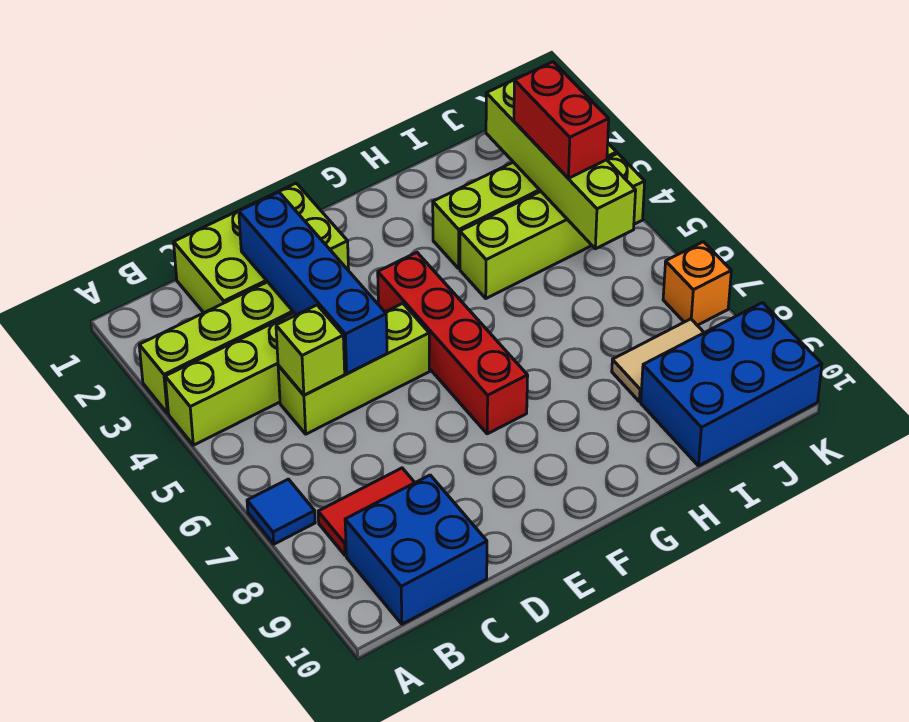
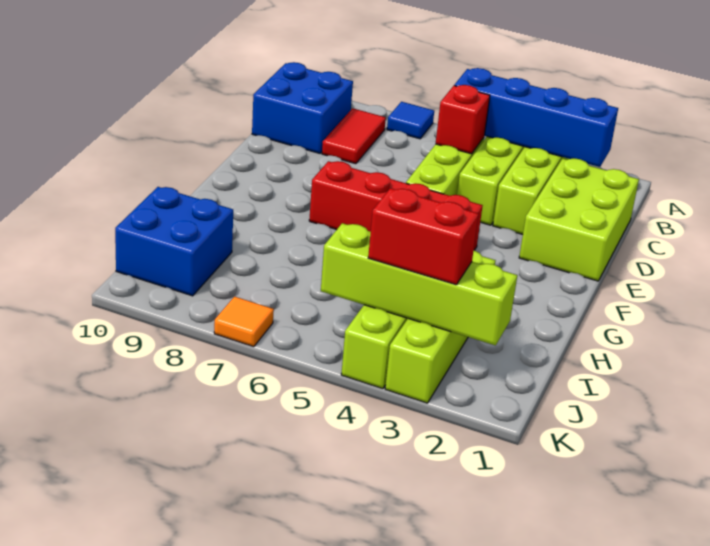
lime brick C5 level 2 -> red brick C5 level 2
blue brick D2:D5 level 2 -> blue brick B2:B5 level 2
tan tile I8:J8 level 1 -> none
blue brick I9:K10 level 1 -> blue brick I9:J10 level 1
orange brick K7 level 1 -> orange tile K7 level 1

